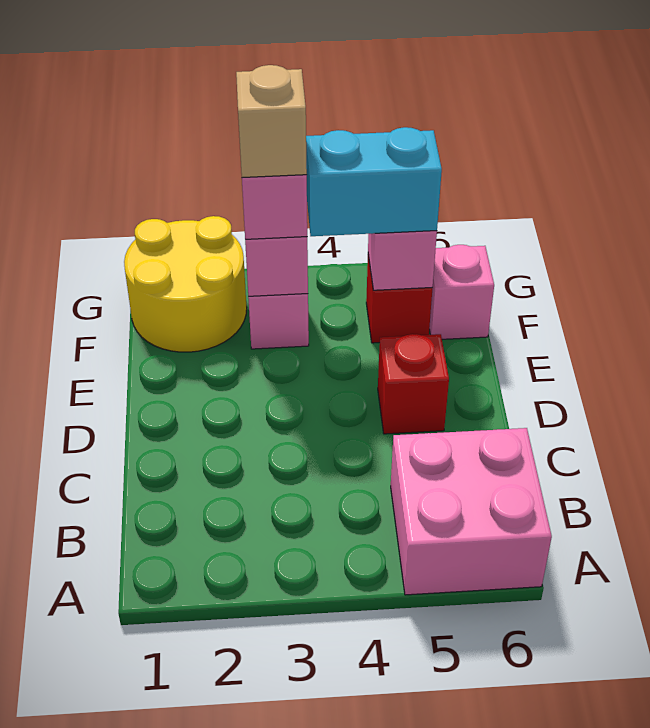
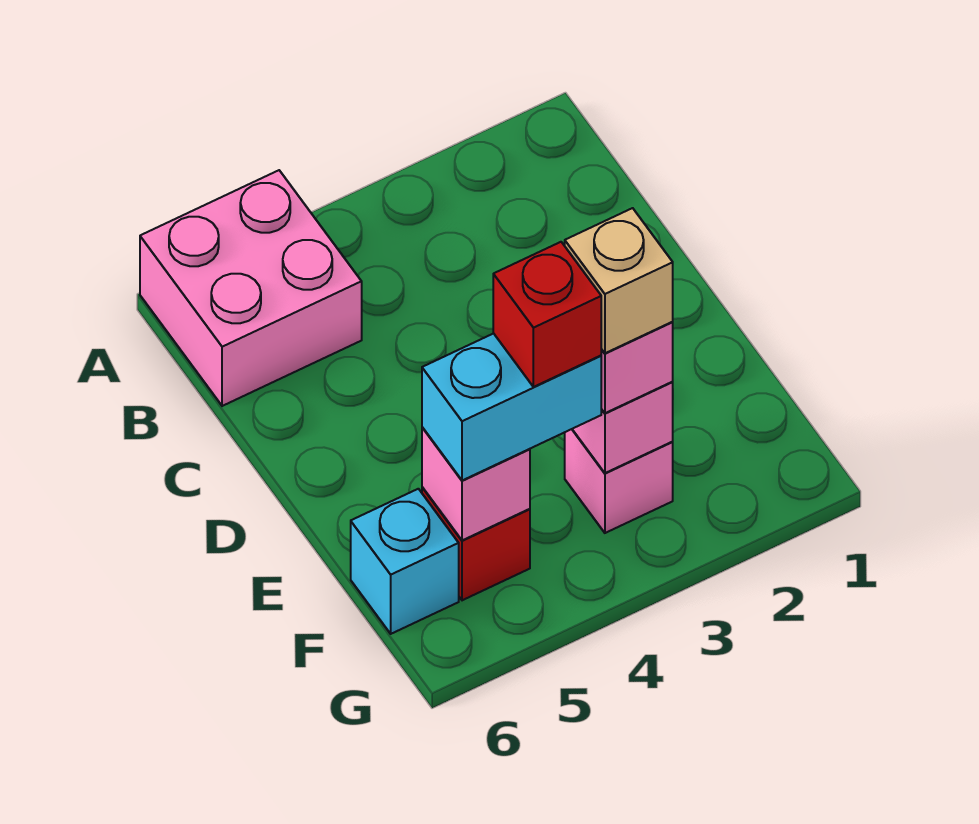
red brick D5 level 1 -> red brick F4 level 4
yellow round brick F1:G2 level 1 -> none
pink brick F6 level 1 -> cyan brick F6 level 1

